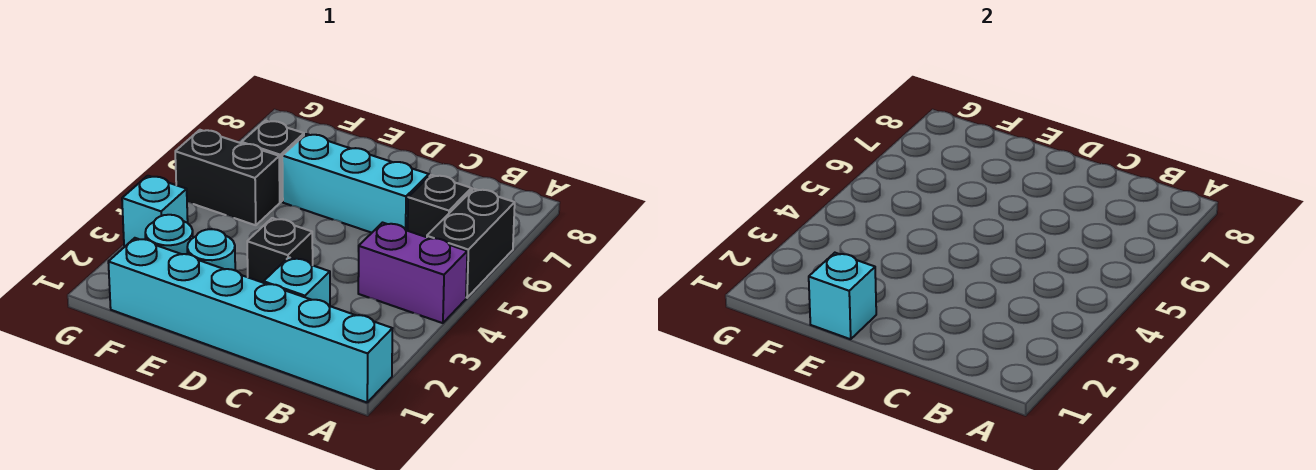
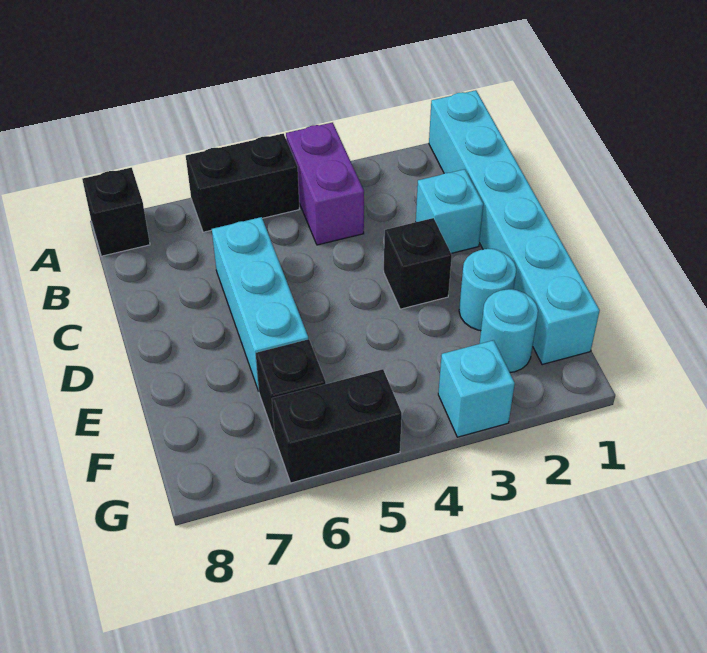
black brick B6 level 1 -> black brick A8 level 1
cyan brick E1 level 2 -> none
black brick F5:G5 level 1 -> black brick G5:G6 level 1

